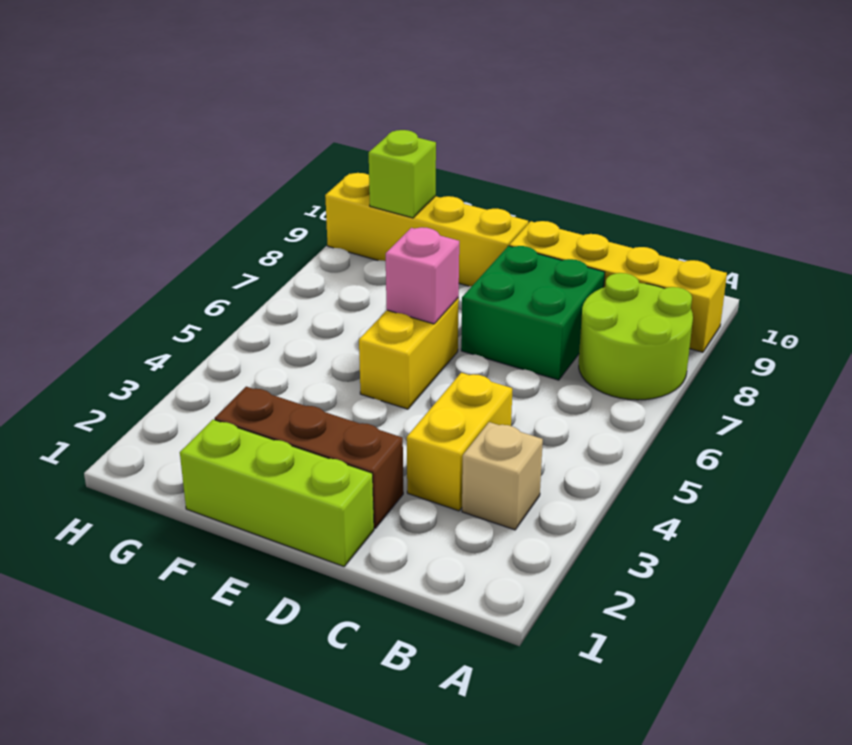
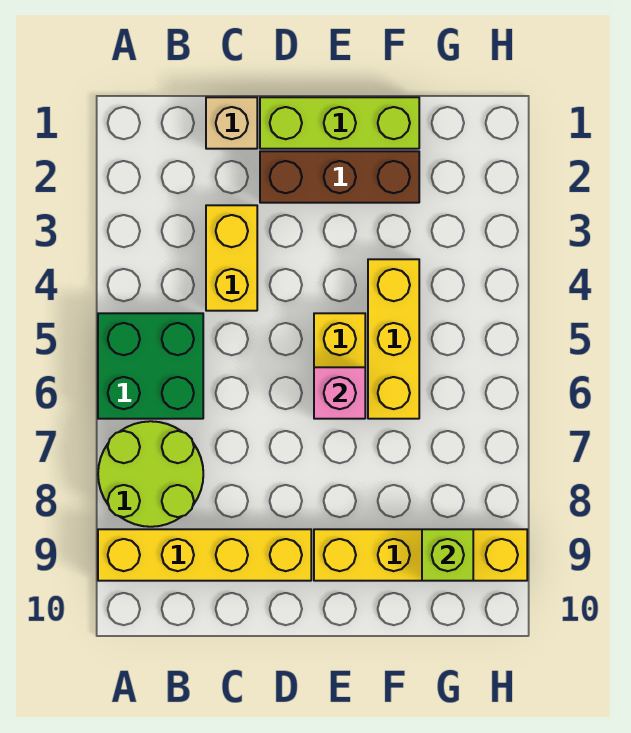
tan brick B3 level 1 -> tan brick C1 level 1
green brick C7:D8 level 1 -> green brick A5:B6 level 1
none -> yellow brick F4:F6 level 1

